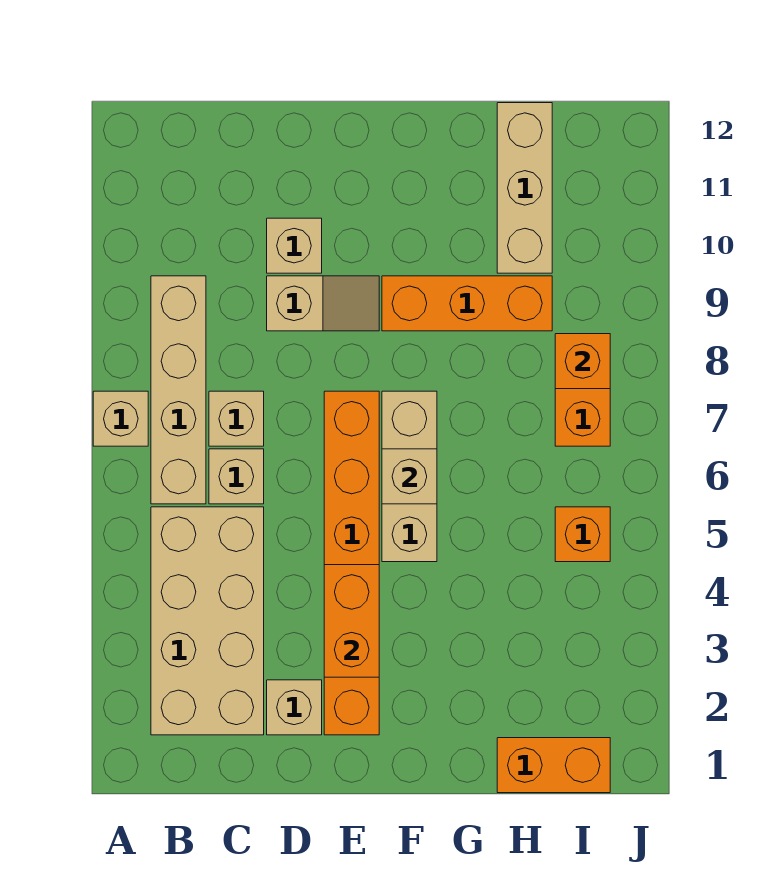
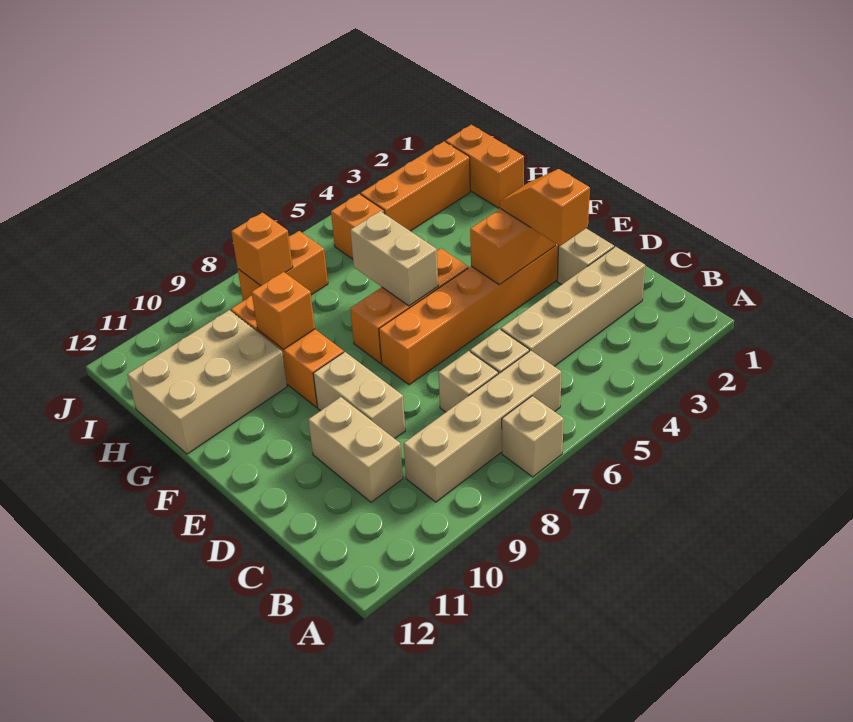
tan brick B2:C5 level 1 -> tan brick C2:C5 level 1
none -> orange slope D3:E3 level 3 top D
tan slope D9:E9 level 1 top D -> tan brick D9:E9 level 1
tan brick D10 level 1 -> tan brick C10:D10 level 1
tan brick F5:F7 level 1 -> orange brick F5:F7 level 1
tan brick F6 level 2 -> tan brick F6:G6 level 2
none -> orange brick G9 level 2
tan brick H10:H12 level 1 -> tan brick G10:H12 level 1
none -> orange brick I2:I4 level 1

